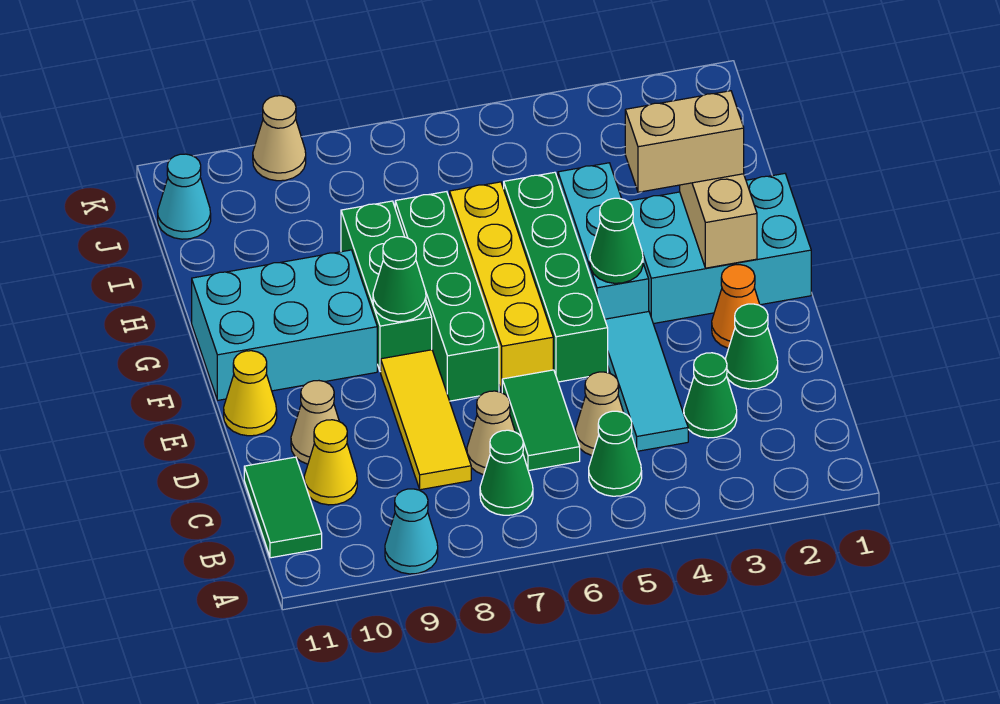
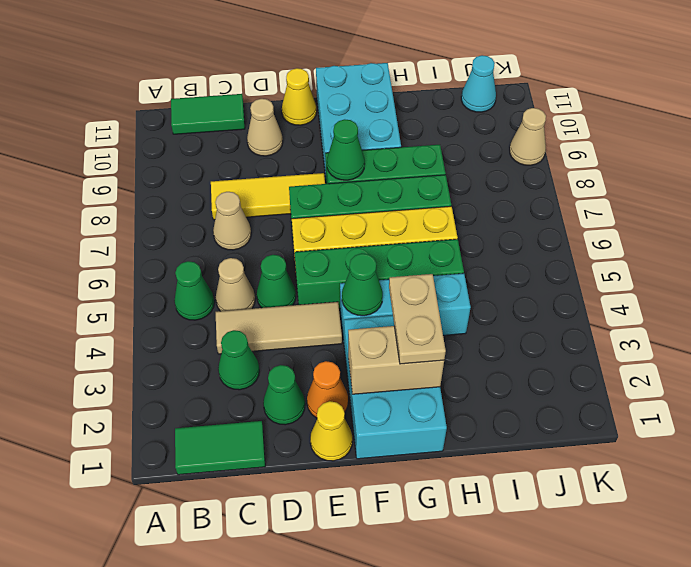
cyan cone A9 level 1 -> none
green cone B7 level 1 -> green cone D5 level 1
cyan tile C4:E4 level 1 -> tan tile C4:E4 level 1
green tile C6:D6 level 1 -> green tile B1:C1 level 1
yellow cone C10 level 1 -> yellow cone E1 level 1
tan brick G2:G3 level 3 -> tan plate G2:G3 level 3

